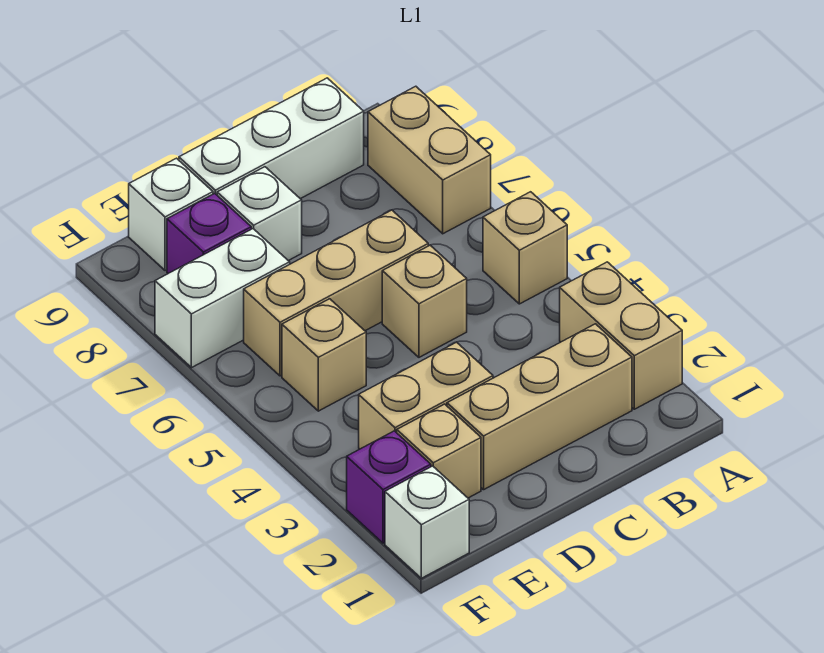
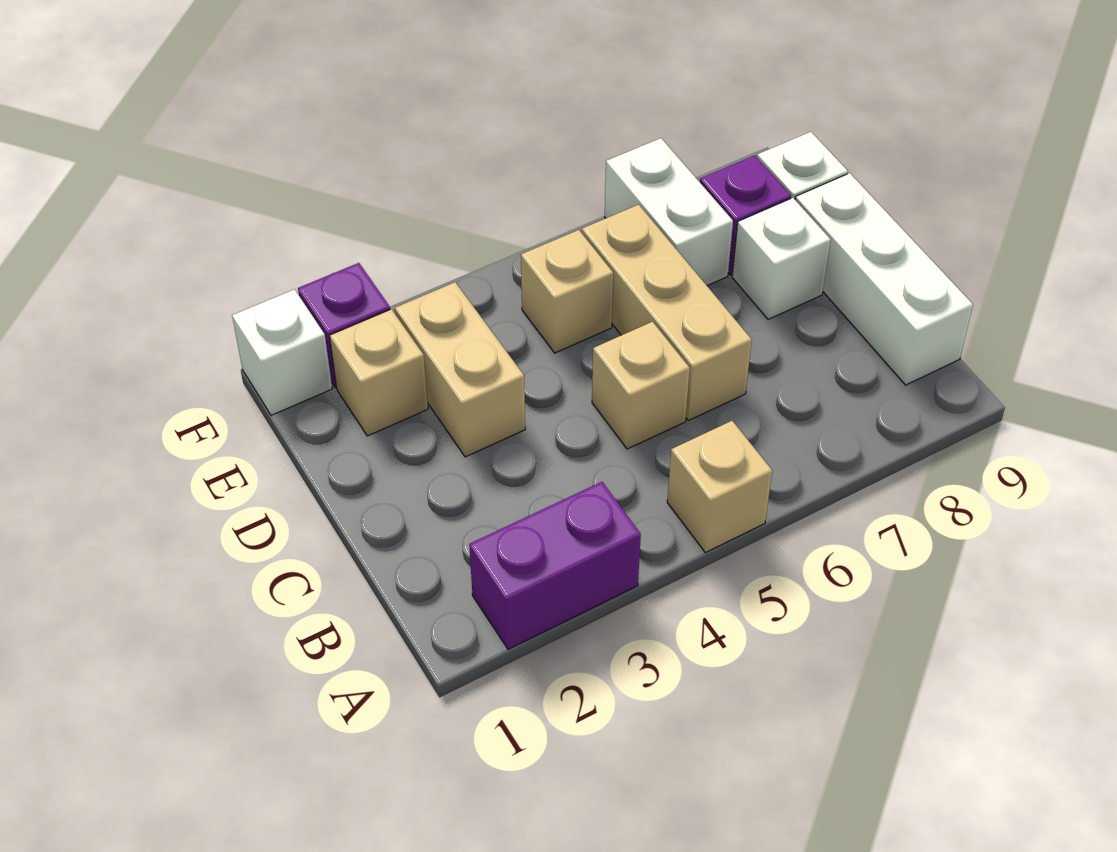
tan brick A2:A3 level 1 -> purple brick A2:A3 level 1
tan brick A7:A8 level 1 -> none
tan brick B2:D2 level 1 -> none

